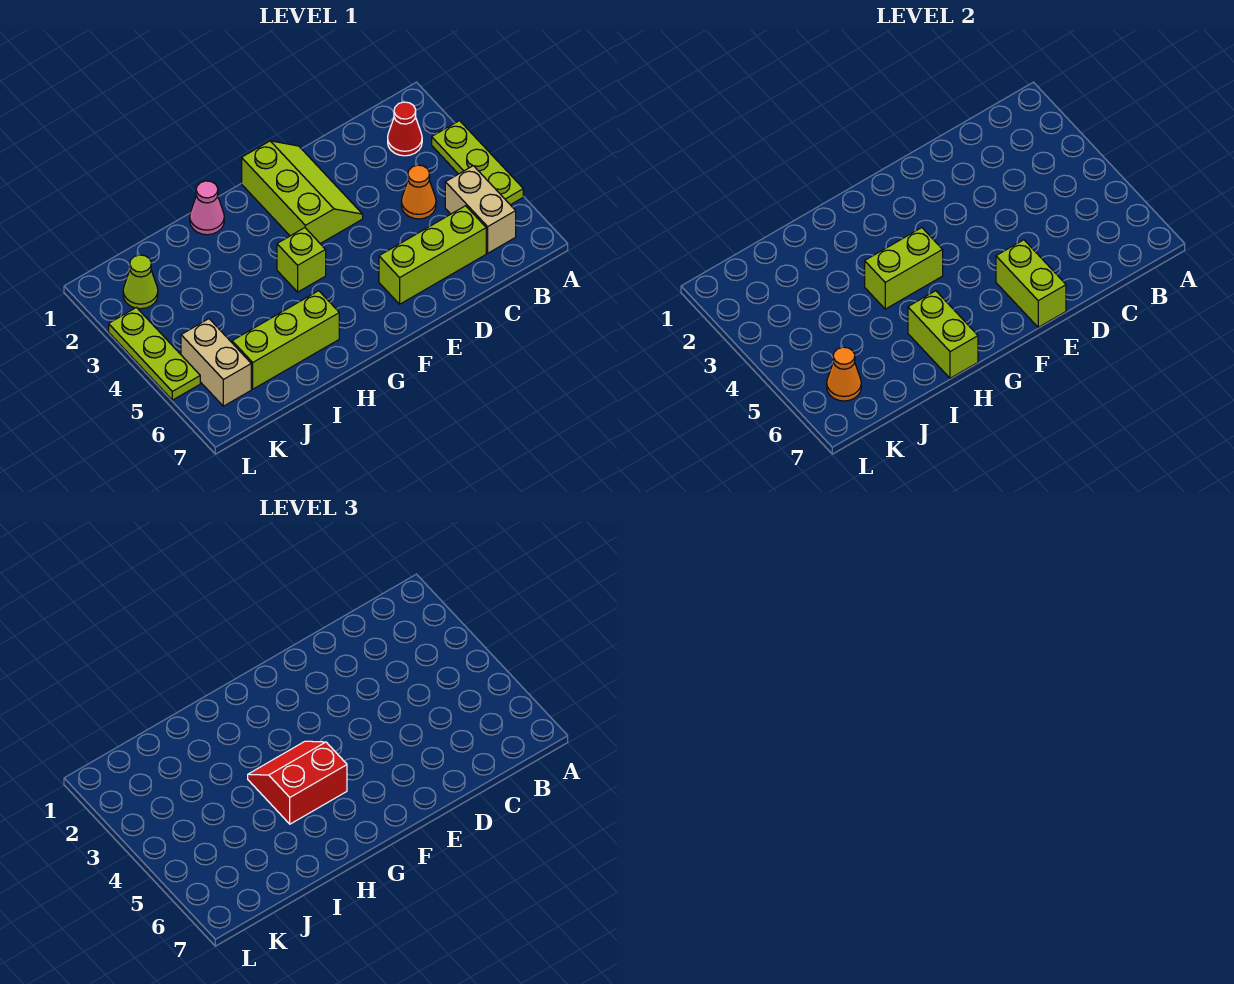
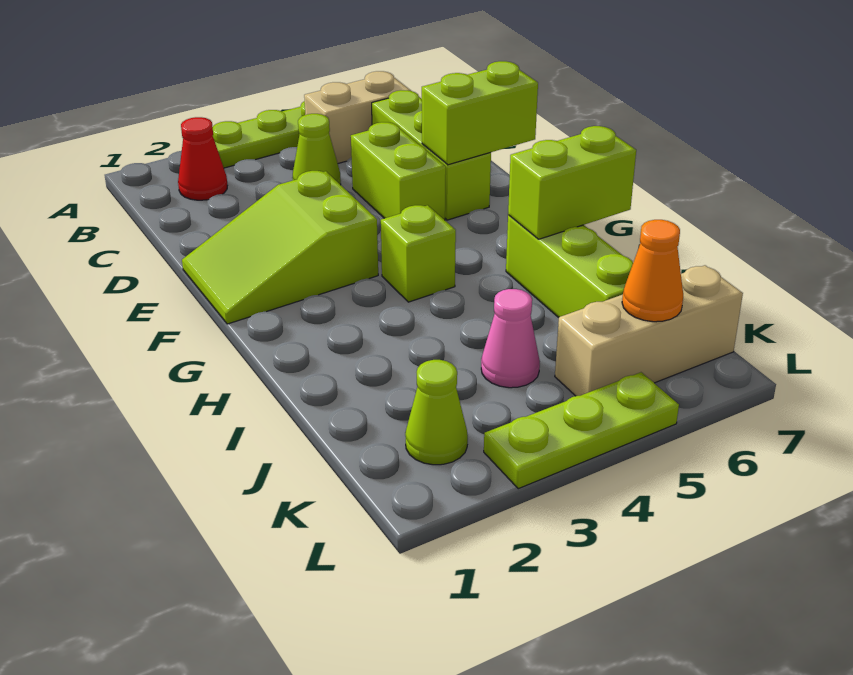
orange cone C4 level 1 -> lime cone C4 level 1
lime slope E1:F3 level 1 top F -> lime slope E1:F3 level 1 top 3
lime brick G4:H4 level 2 -> lime brick D5:E5 level 1
red slope G4:H5 level 3 top 5 -> none
pink cone H1 level 1 -> pink cone J4 level 1
tan brick K5:K6 level 1 -> tan brick K5:K7 level 1

